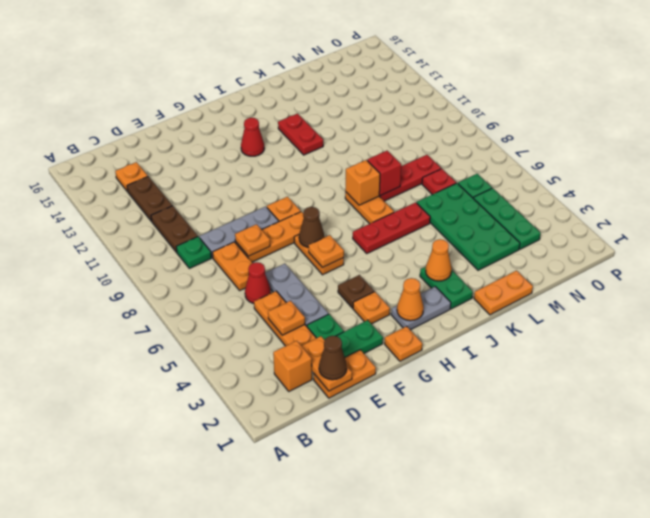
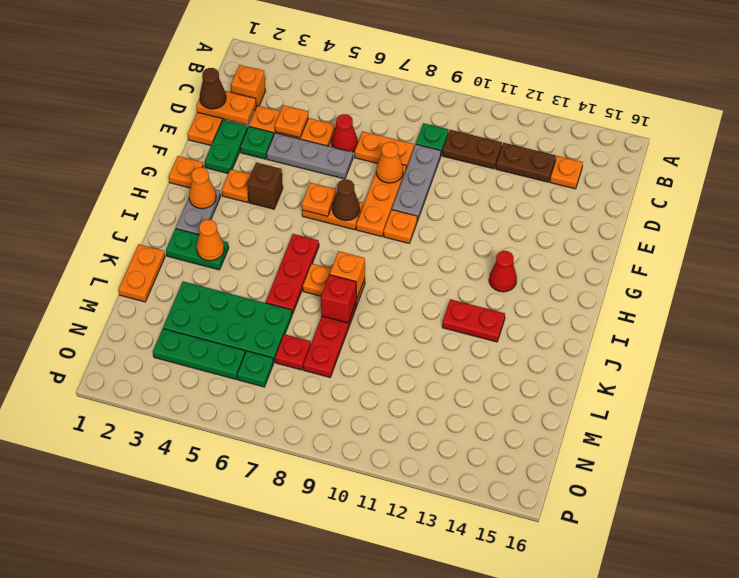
orange plate E8 level 2 -> orange cone E8 level 2
brown plate G4 level 1 -> brown brick G4 level 1

